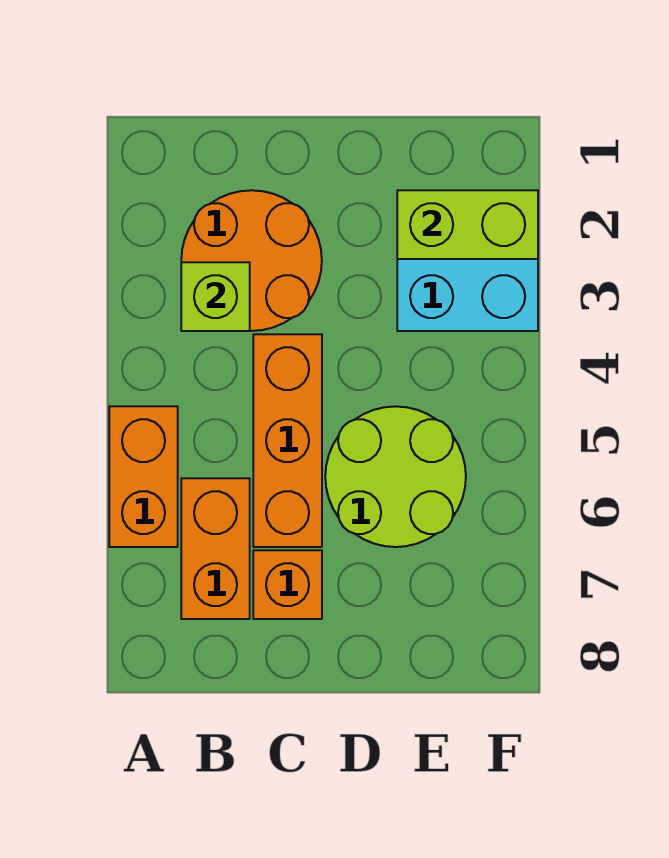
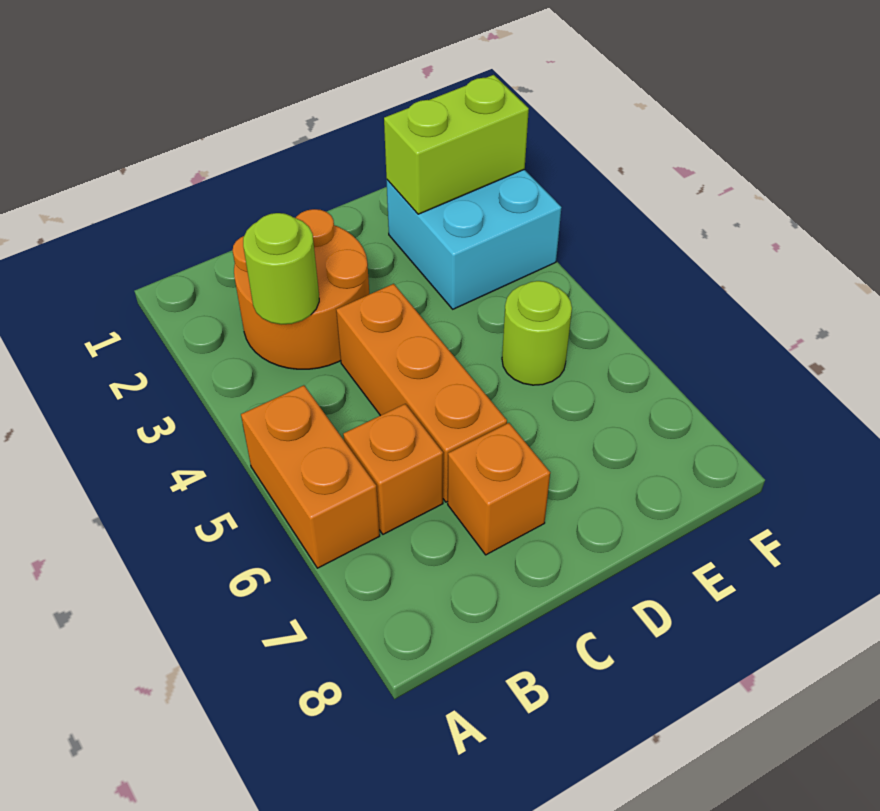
lime brick B3 level 2 -> lime round brick B3 level 2
orange brick B6:B7 level 1 -> orange brick B6 level 1
lime round brick D5:E6 level 1 -> lime round brick E5 level 1

